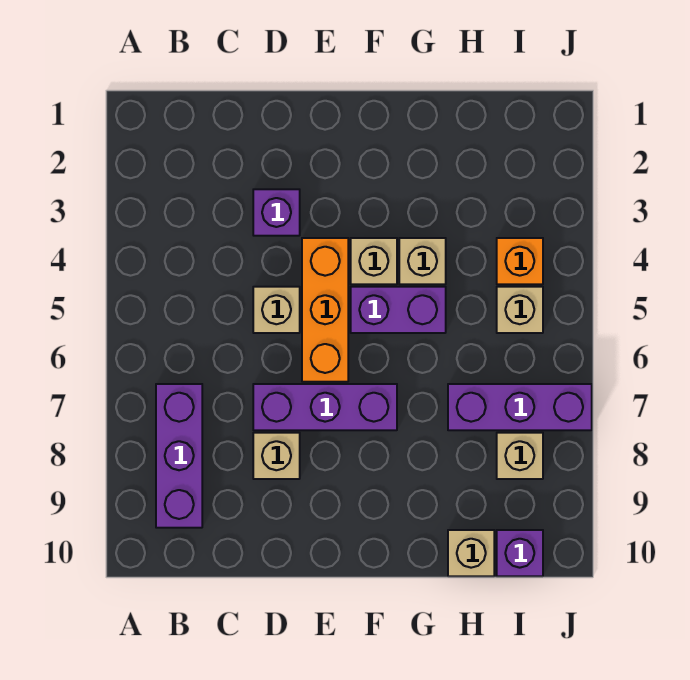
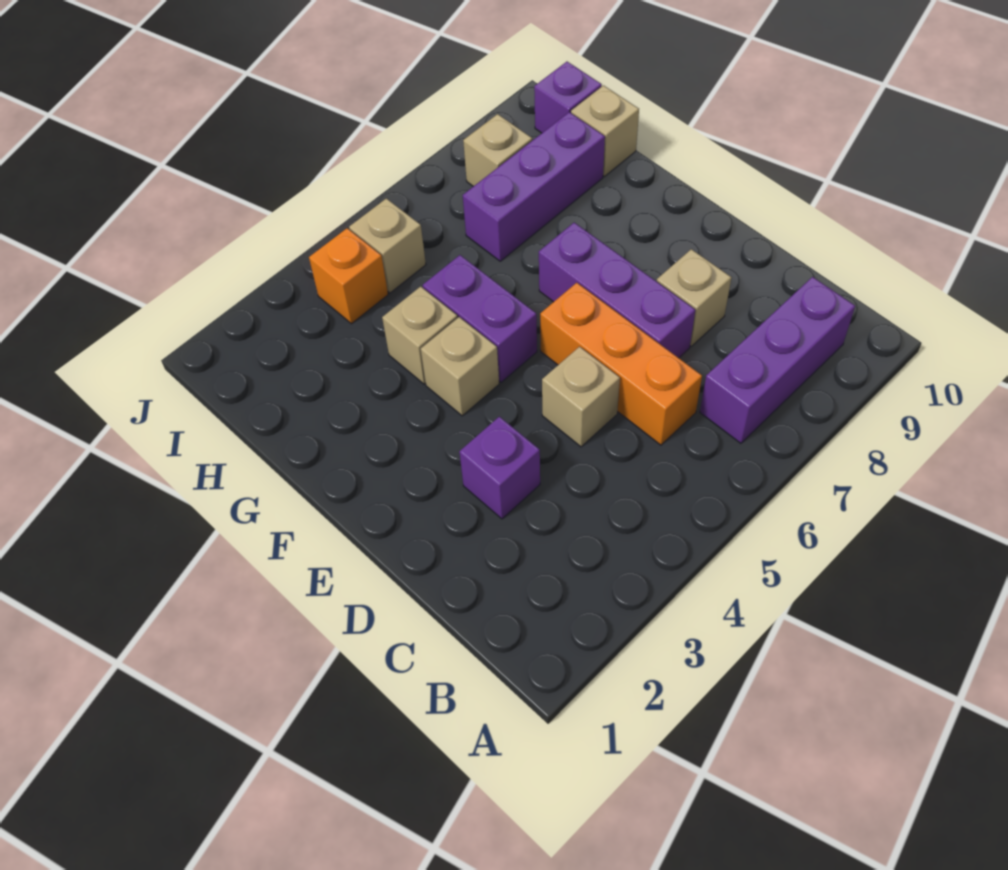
orange brick E4:E6 level 1 -> orange brick C6:E6 level 1
purple brick H7:J7 level 1 -> purple brick H7:H9 level 1

